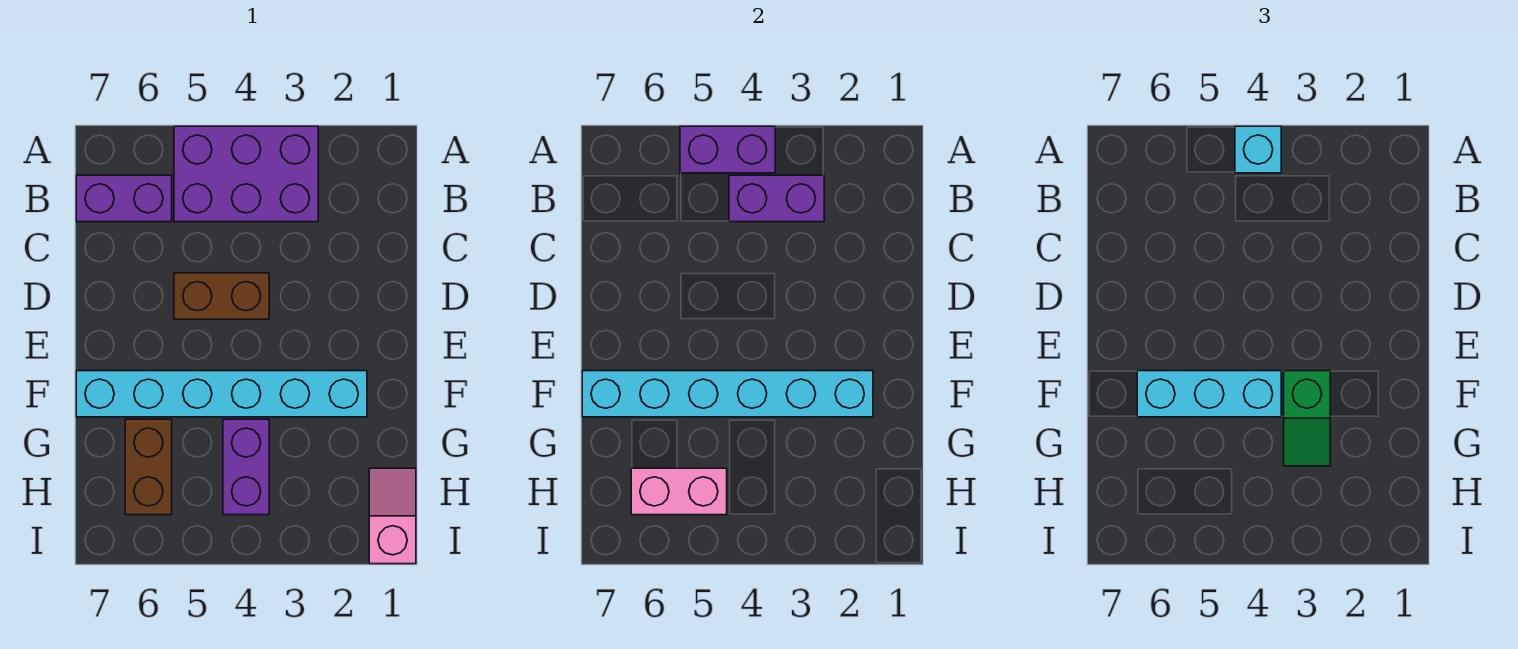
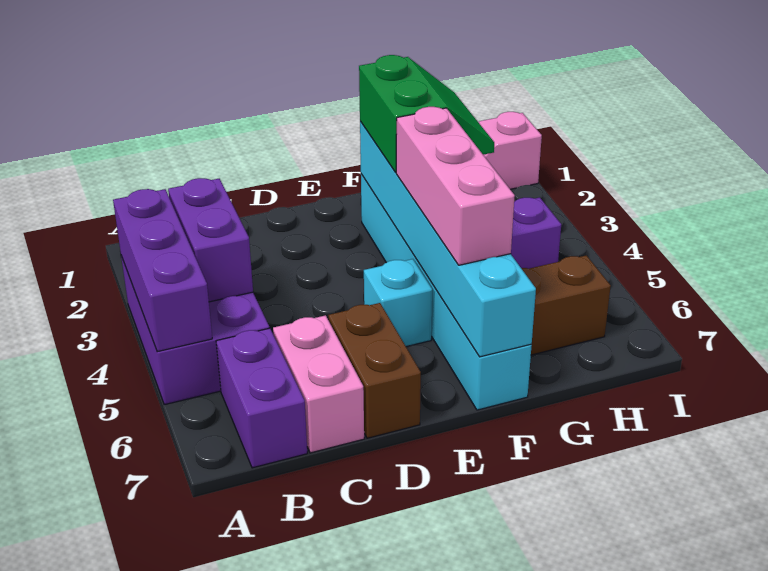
purple brick A4:A5 level 2 -> purple brick A3:A5 level 2
cyan brick A4 level 3 -> cyan brick E5 level 1
brown brick D4:D5 level 1 -> brown brick D6:D7 level 1
green slope F3:G3 level 3 top F -> green slope F2:G3 level 3 top F
cyan brick F4:F6 level 3 -> pink brick F4:F6 level 3
pink brick H5:H6 level 2 -> pink brick C6:C7 level 1

